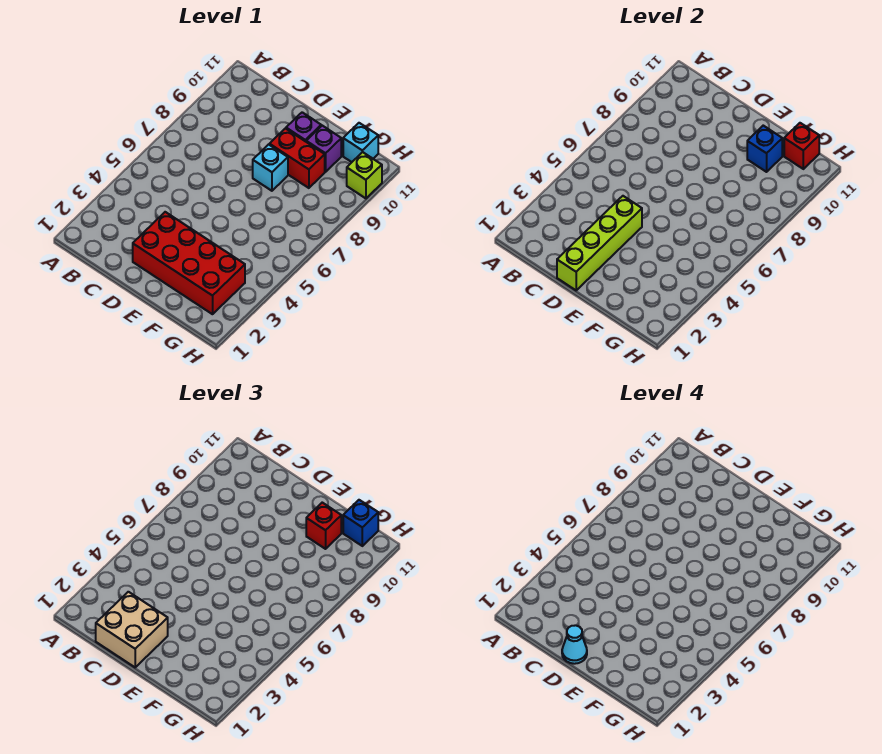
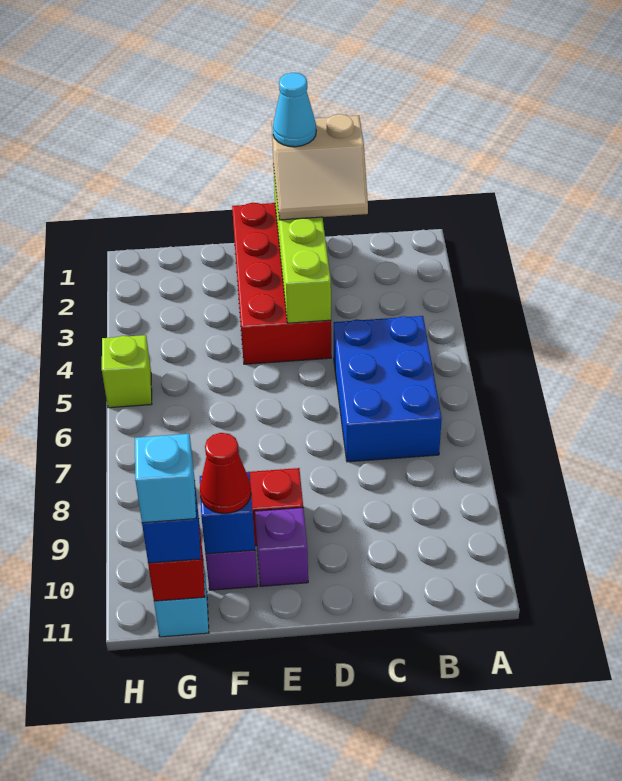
none -> blue brick B5:C7 level 1
tan brick C1:D2 level 3 -> tan slope C1:D2 level 3 top 1
red brick D2:G3 level 1 -> red brick D1:E4 level 1
cyan brick E8 level 1 -> cyan brick G11 level 4
red brick F10 level 3 -> red cone F10 level 3
lime brick H10 level 1 -> lime brick H5 level 1

